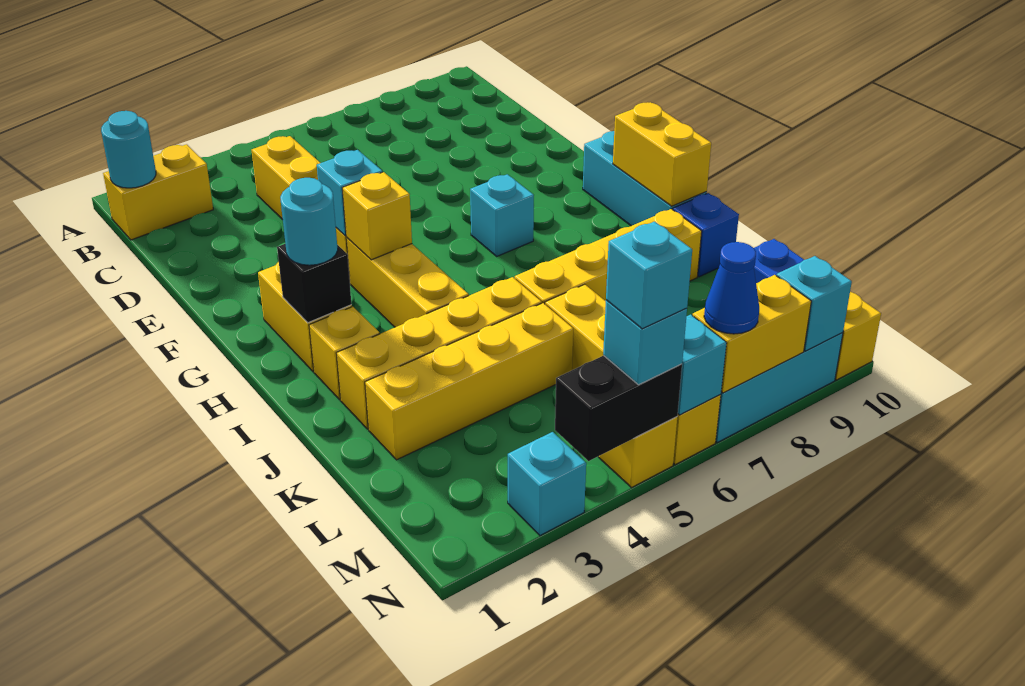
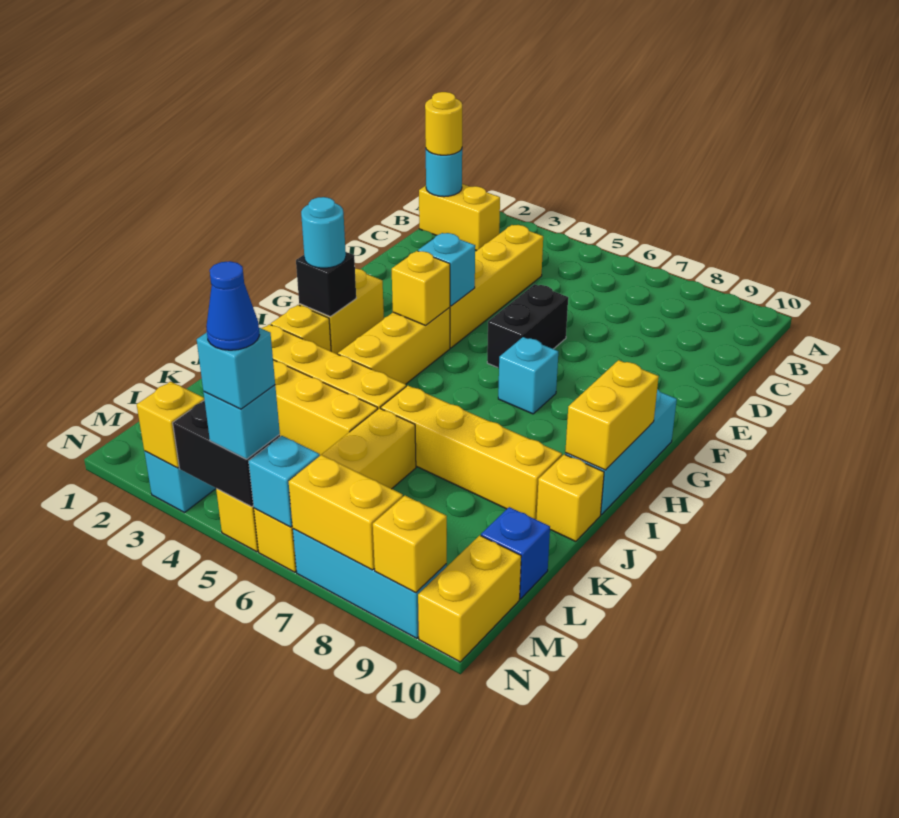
none -> yellow round brick B1 level 3
none -> black brick E6:F6 level 1
blue brick J10 level 1 -> yellow brick J10 level 1
none -> yellow brick N3 level 2
blue cone N7 level 3 -> blue cone N5 level 5
cyan brick N9 level 2 -> yellow brick N9 level 2

